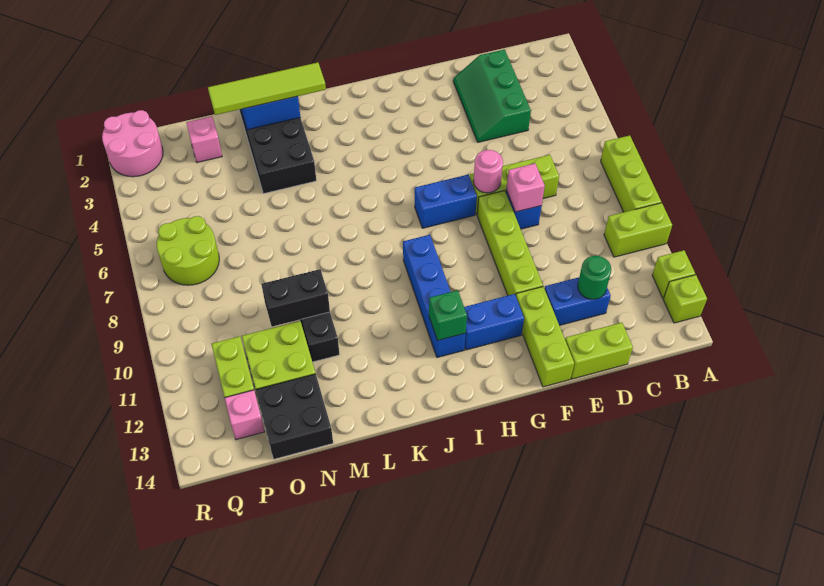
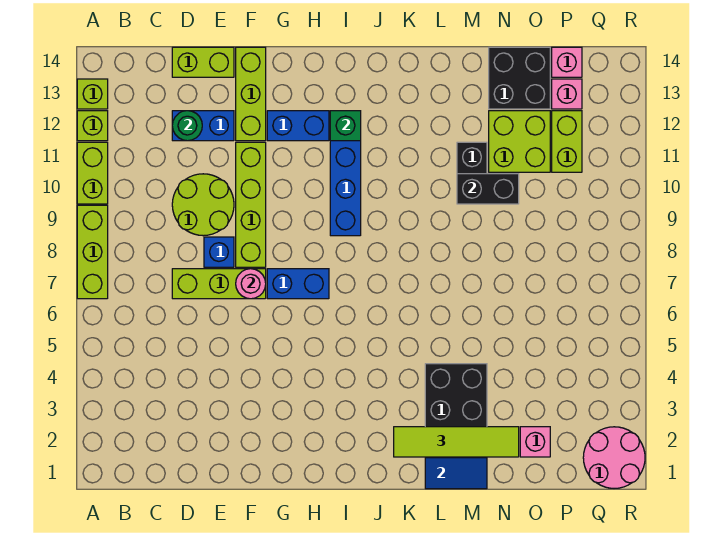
lime brick A10:B10 level 1 -> lime brick A10:A11 level 1
green slope D2:E4 level 1 top D -> none
pink brick E8 level 2 -> pink brick P14 level 1
lime round brick P6:Q7 level 1 -> lime round brick D9:E10 level 1

